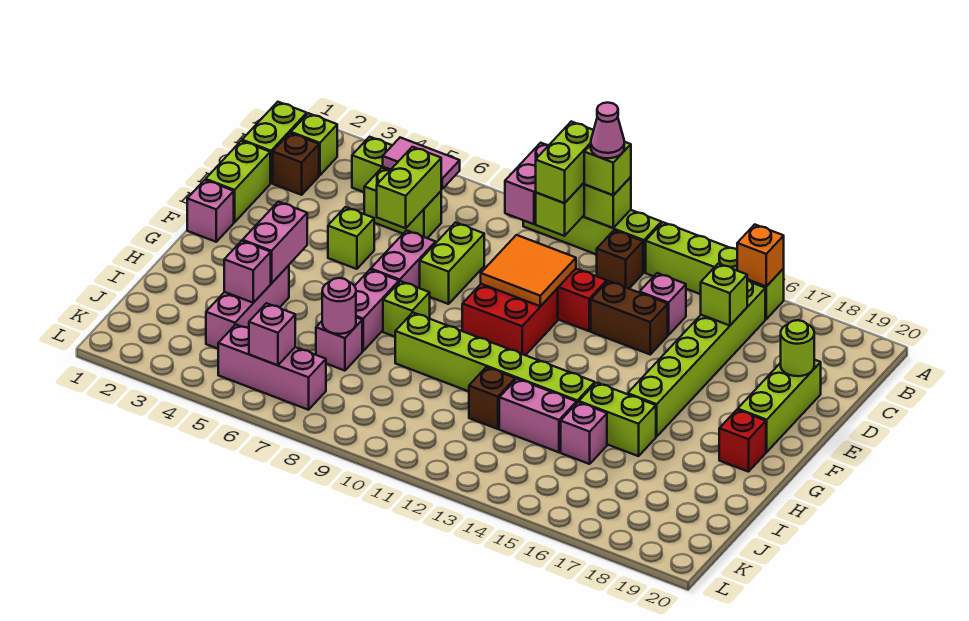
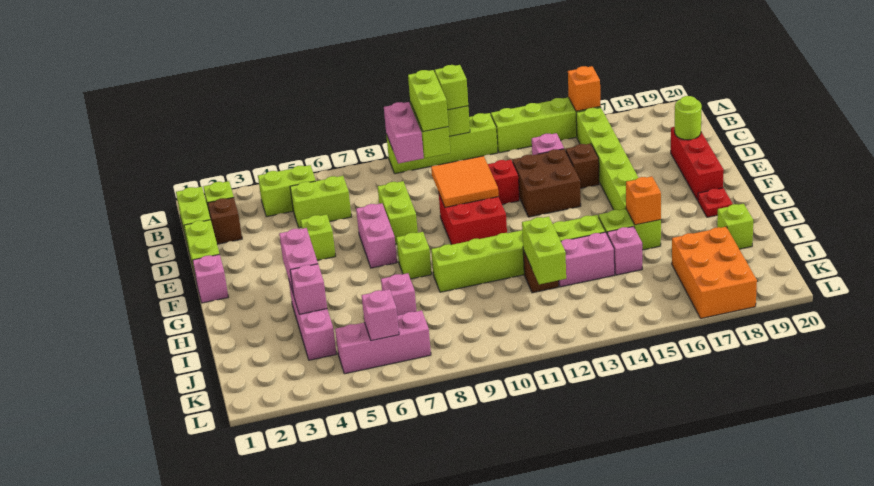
pink cone A11 level 4 -> none
pink tile B5:B6 level 2 -> none
brown brick B12 level 1 -> brown brick D15 level 1
lime brick C6:D6 level 2 -> lime brick I12:J12 level 2
lime brick C16 level 2 -> lime brick I19 level 1
brown brick D13:D14 level 1 -> brown brick D13:E14 level 1
lime brick D19:F19 level 1 -> red brick D19:F19 level 1
pink brick G7:H7 level 1 -> none
red brick G19 level 1 -> red plate G19 level 1
none -> orange brick H16 level 2
pink round brick I7 level 2 -> none
none -> orange brick J17:L18 level 1

